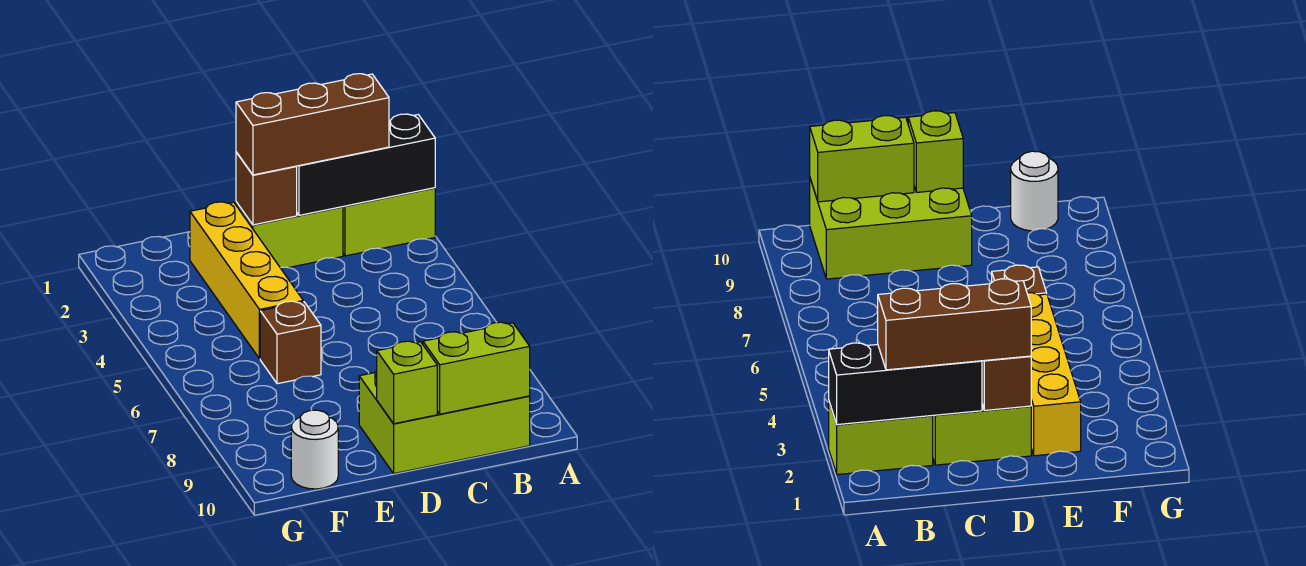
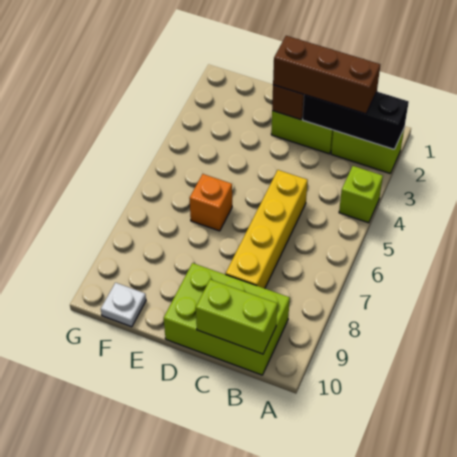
lime brick D10 level 2 -> lime brick A4 level 1
yellow brick E2:E5 level 1 -> yellow brick C5:C8 level 1
brown brick E6 level 1 -> orange brick E6 level 1
white round brick F10 level 1 -> white plate F10 level 1

